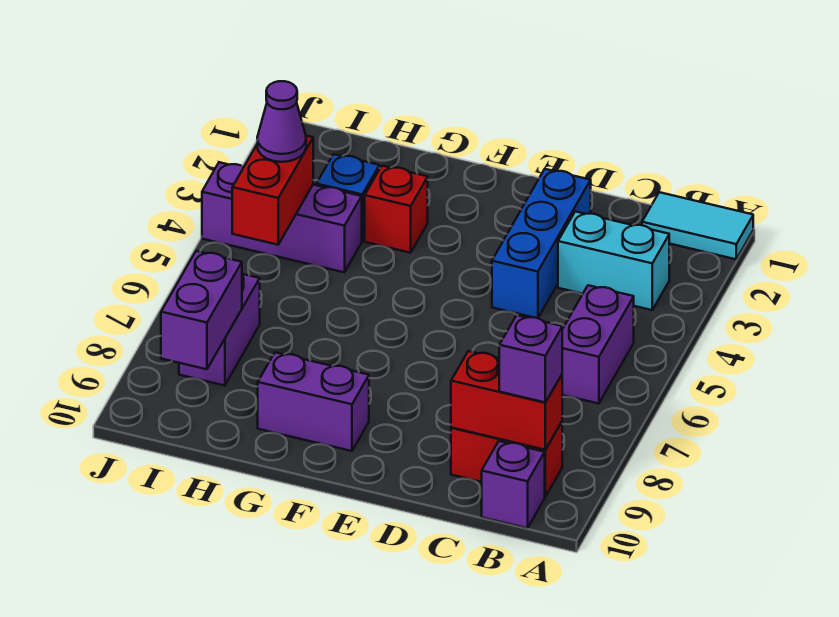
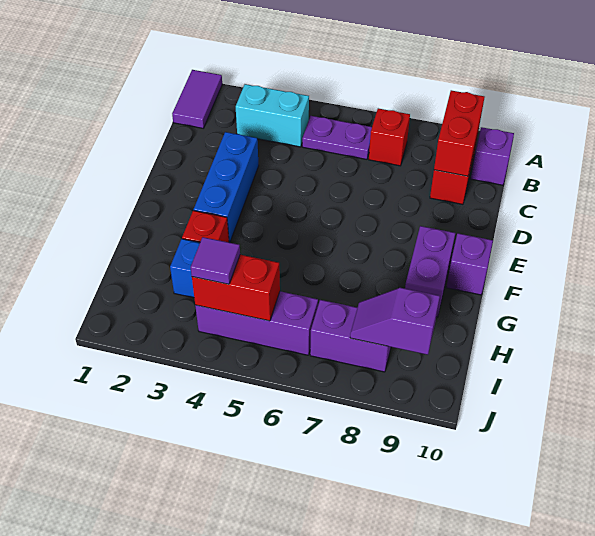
cyan tile A1:B1 level 1 -> purple tile A1:B1 level 1
cyan brick B3:C3 level 1 -> cyan brick B3:B4 level 1
purple brick B5:B6 level 1 -> purple plate B5:B6 level 1
none -> red brick B7 level 1
purple brick B9 level 3 -> purple brick F10 level 1
blue brick D2:D4 level 1 -> blue brick D3:F3 level 1
purple brick H4:J4 level 1 -> purple brick I4:I6 level 1
purple cone I4 level 3 -> purple tile I4 level 3
purple brick I8:I9 level 2 -> purple slope I8:I9 level 2 top 9

